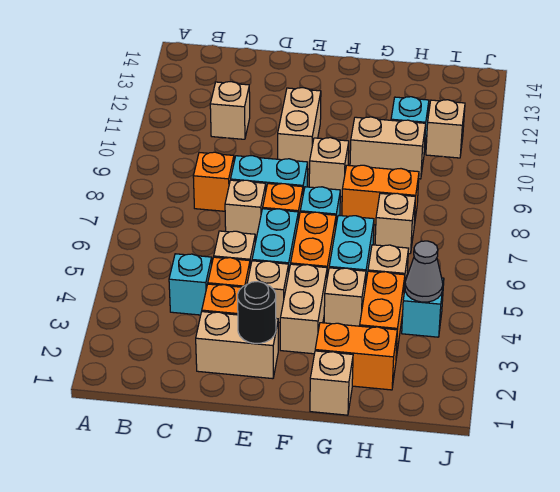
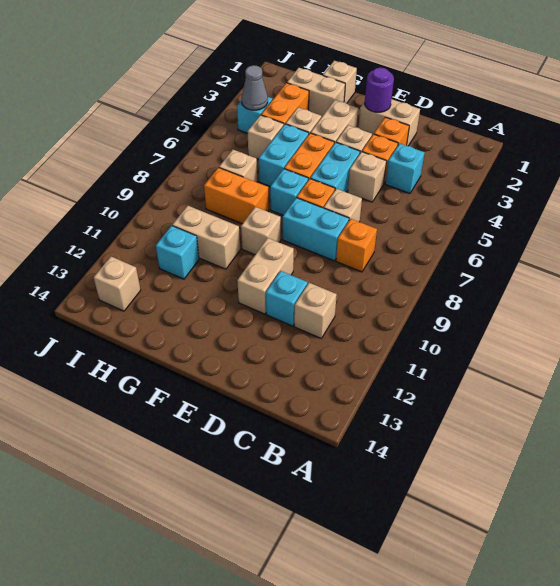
none -> cyan brick D11 level 1
black round brick E2 level 2 -> purple round brick E2 level 2
orange brick G2:H2 level 1 -> tan brick G2:H2 level 1
tan brick I11 level 1 -> tan brick I13 level 1

